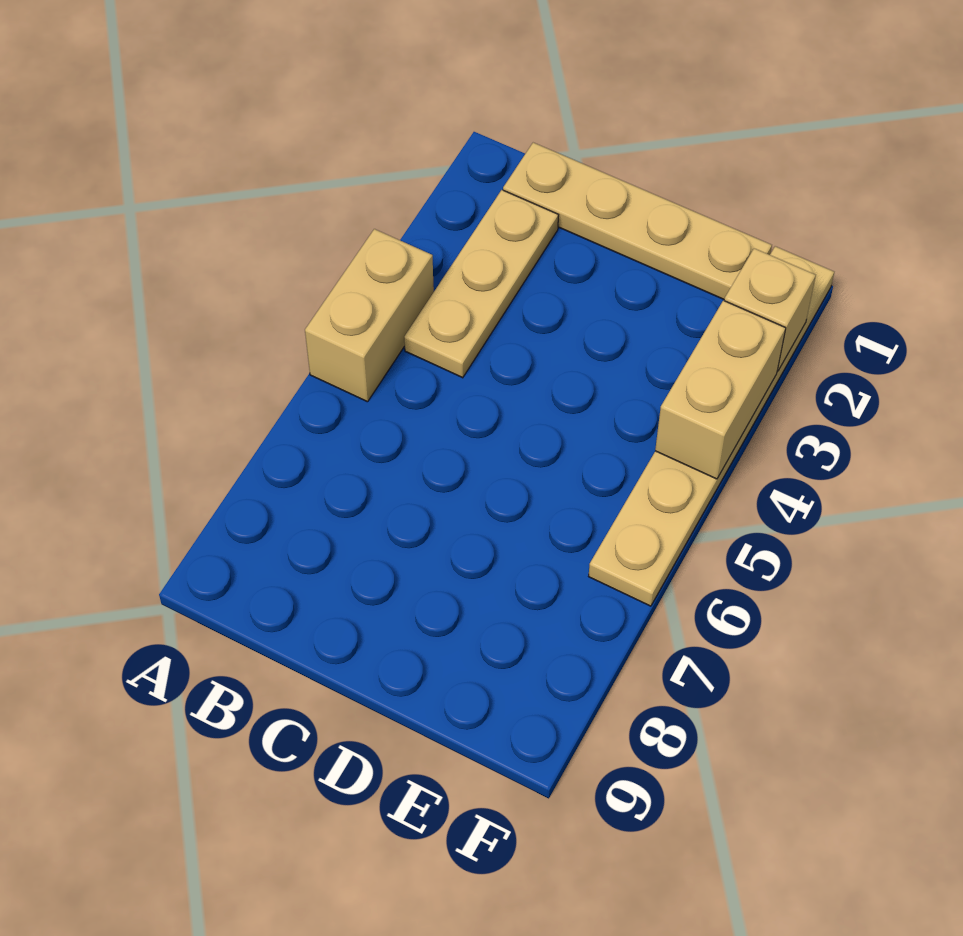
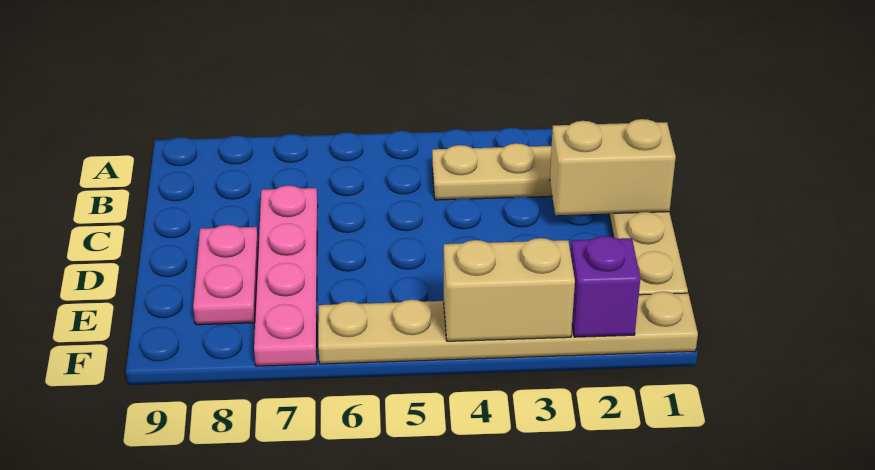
tan brick A4:A5 level 1 -> tan brick C1:C2 level 2
none -> pink plate C7:F7 level 1
none -> pink plate D8:E8 level 1
tan brick F2 level 2 -> purple brick F2 level 2

